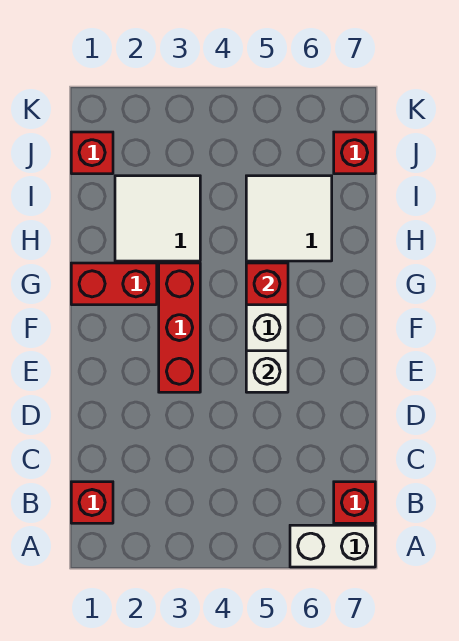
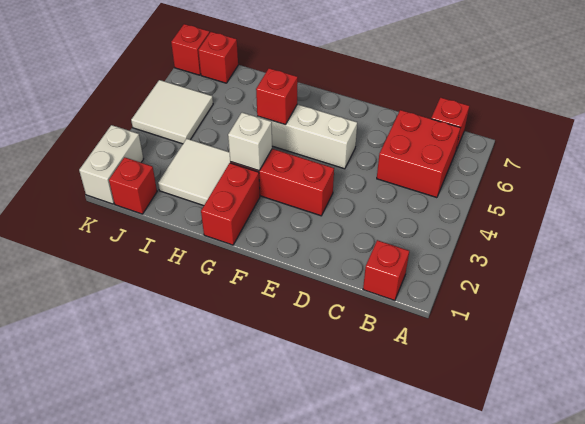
white brick A6:A7 level 1 -> white brick K1:K2 level 1
none -> red brick B5:C6 level 1
white brick E5 level 2 -> white brick G3 level 2
white tile H5:I6 level 1 -> white tile J4:K5 level 1
none -> red brick K7 level 1

